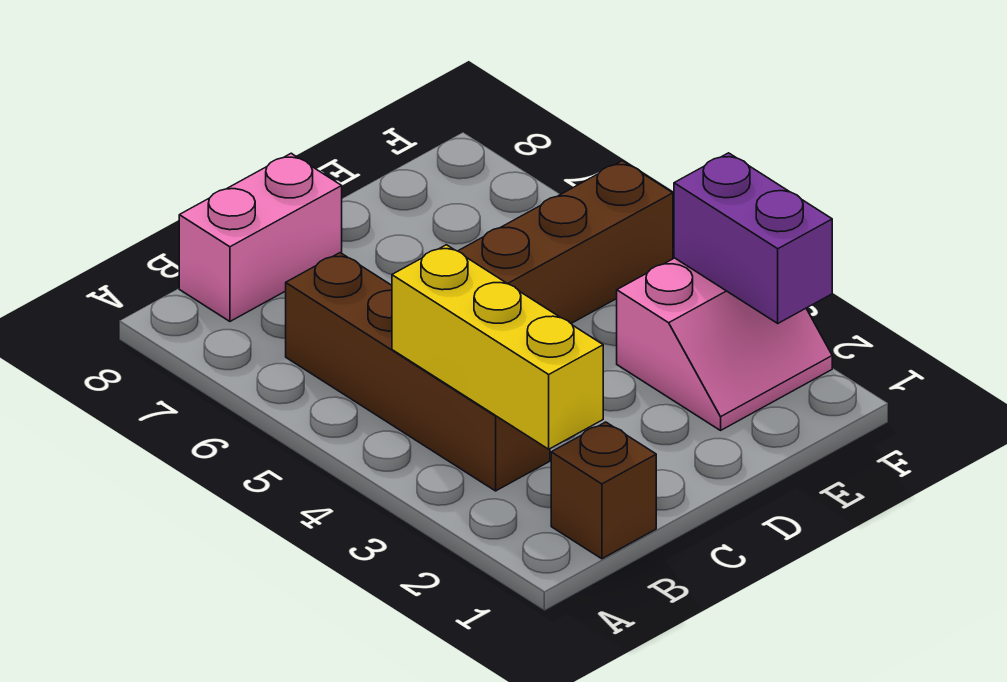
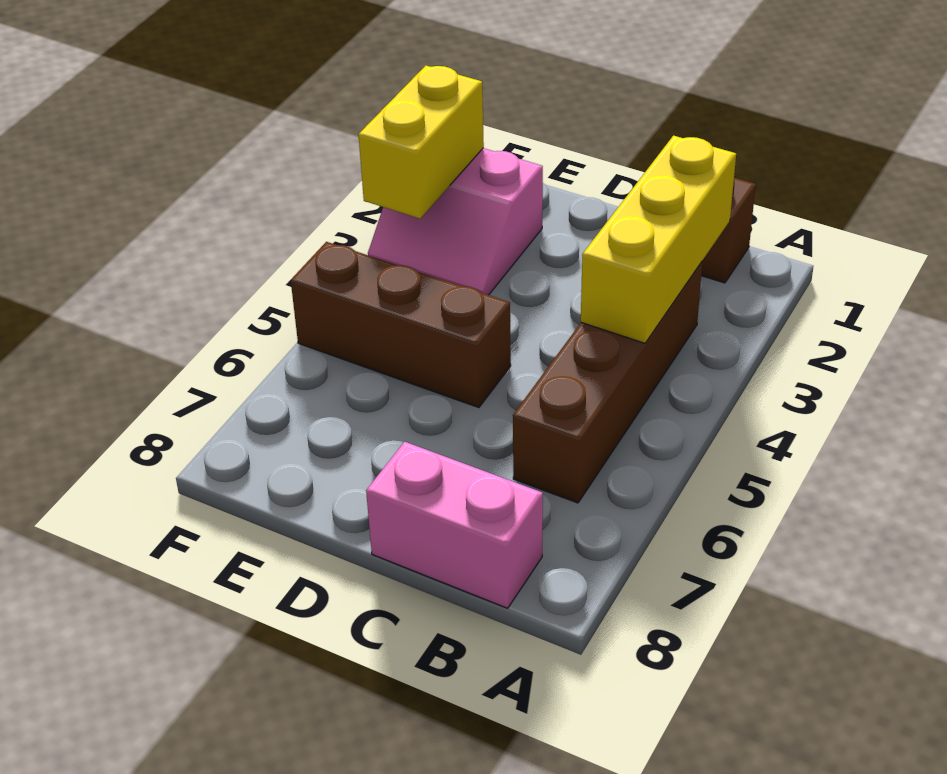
pink slope E2:F3 level 1 top 3 -> pink slope E2:F3 level 1 top 2
purple brick F2:F3 level 2 -> yellow brick F2:F3 level 2

